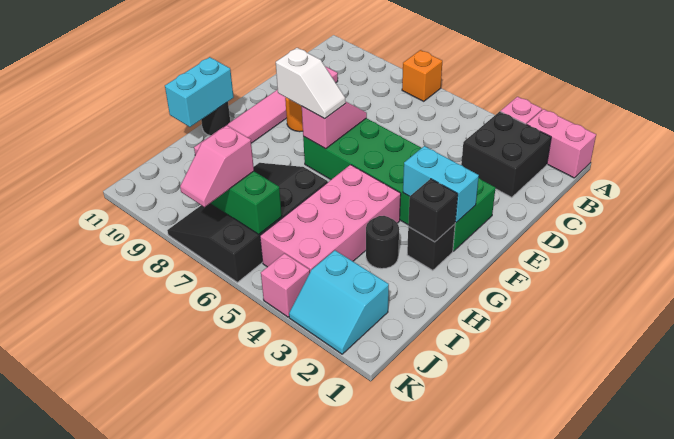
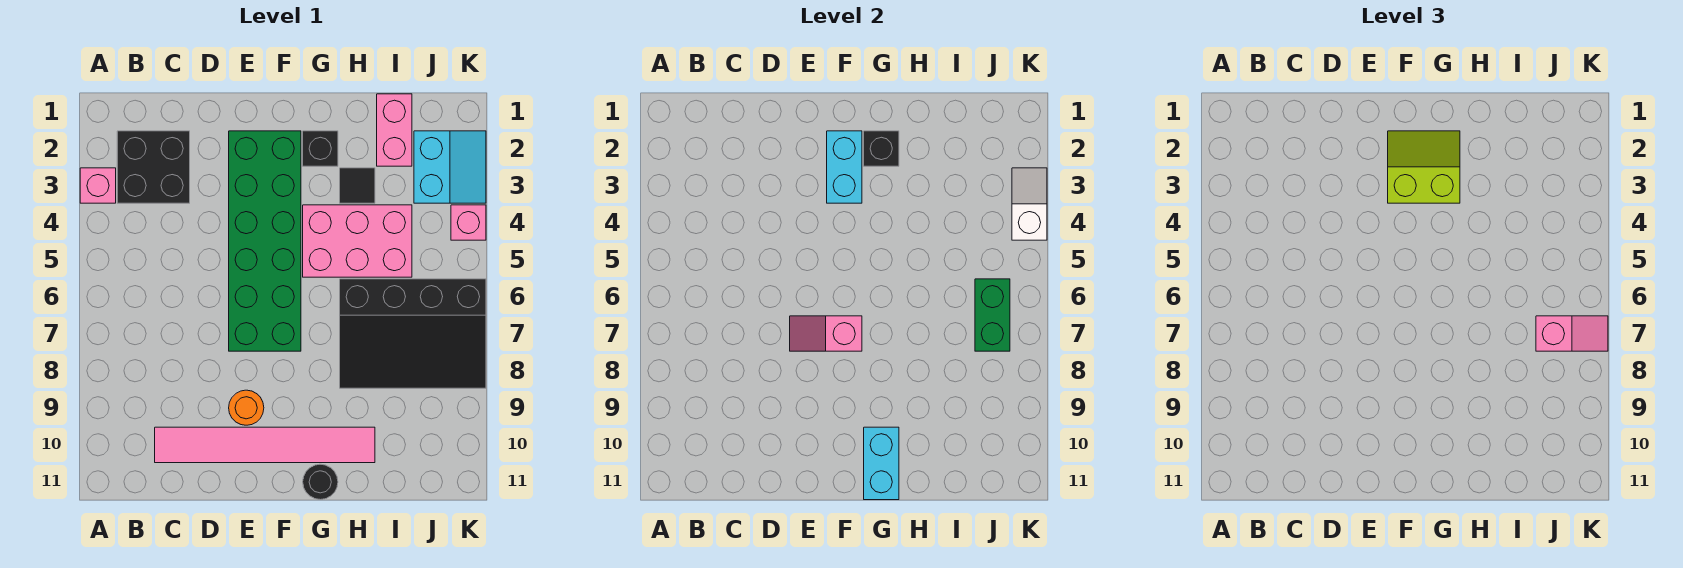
pink brick A1:A2 level 1 -> pink brick I1:I2 level 1
orange brick A7 level 1 -> none
none -> lime slope F2:G3 level 3 top 3
white slope F7:F8 level 3 top 8 -> white slope K3:K4 level 2 top 4
pink brick G4:J5 level 1 -> pink brick G4:I5 level 1
cyan brick G11:H11 level 2 -> cyan brick G10:G11 level 2
black round brick H3 level 1 -> black tile H3 level 1

